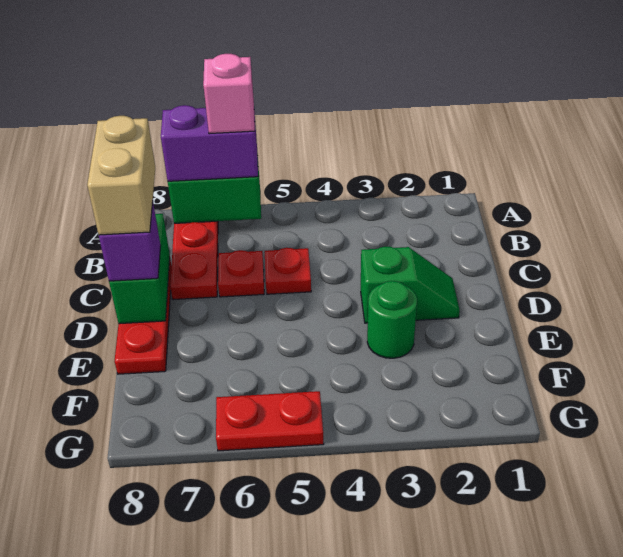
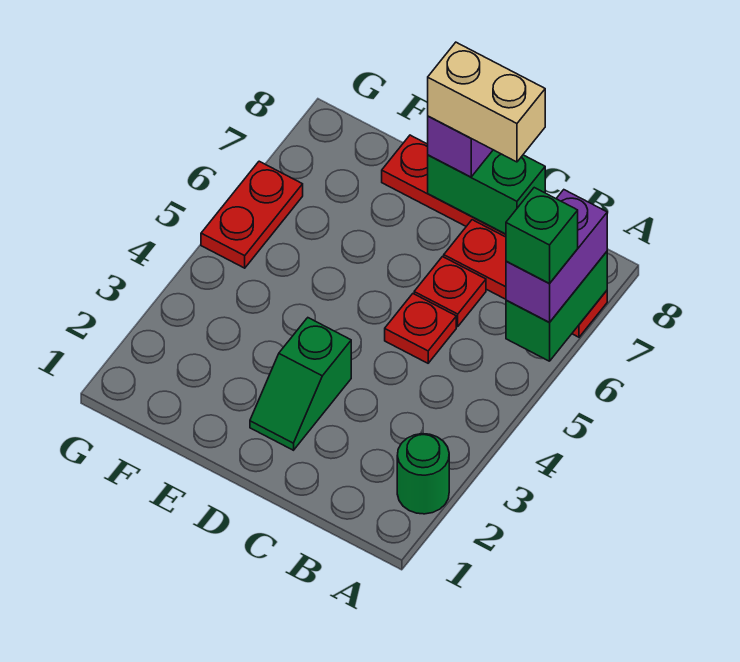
pink brick A6 level 4 -> green brick A6 level 4
green round brick E3 level 1 -> green round brick A2 level 1

